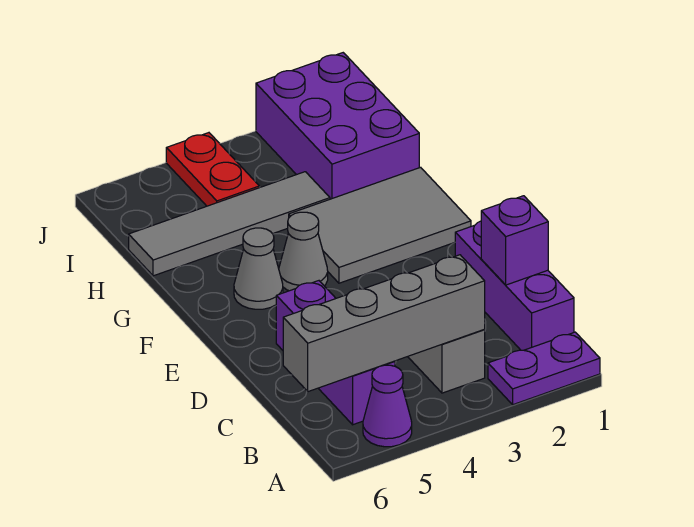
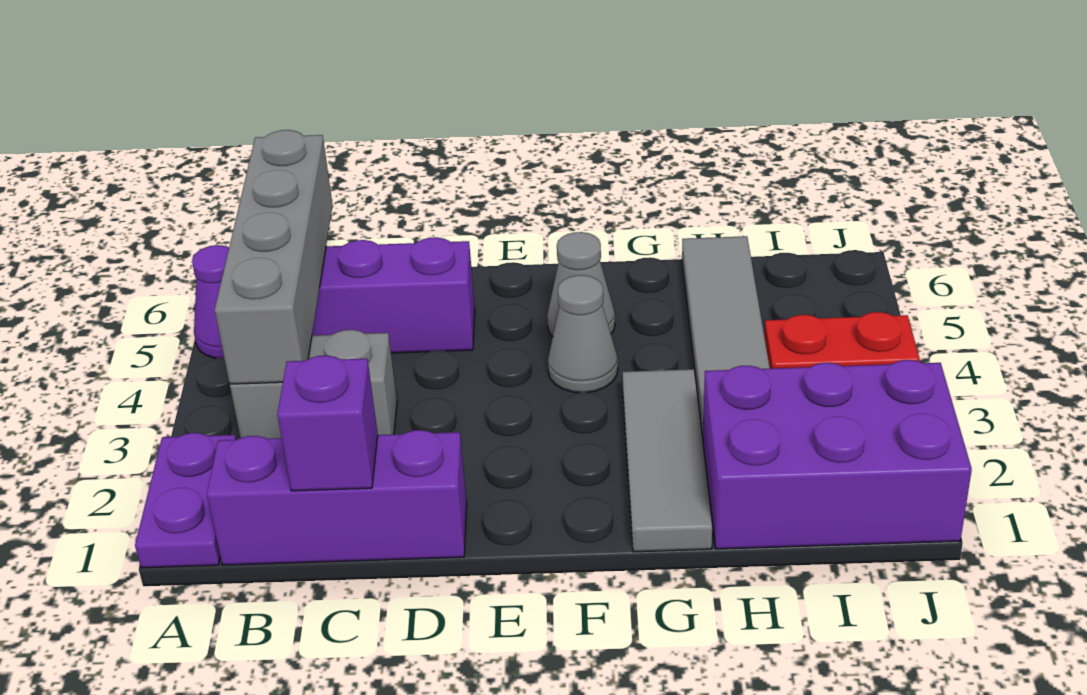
grey tile F1:G3 level 1 -> grey tile G1:G3 level 1

